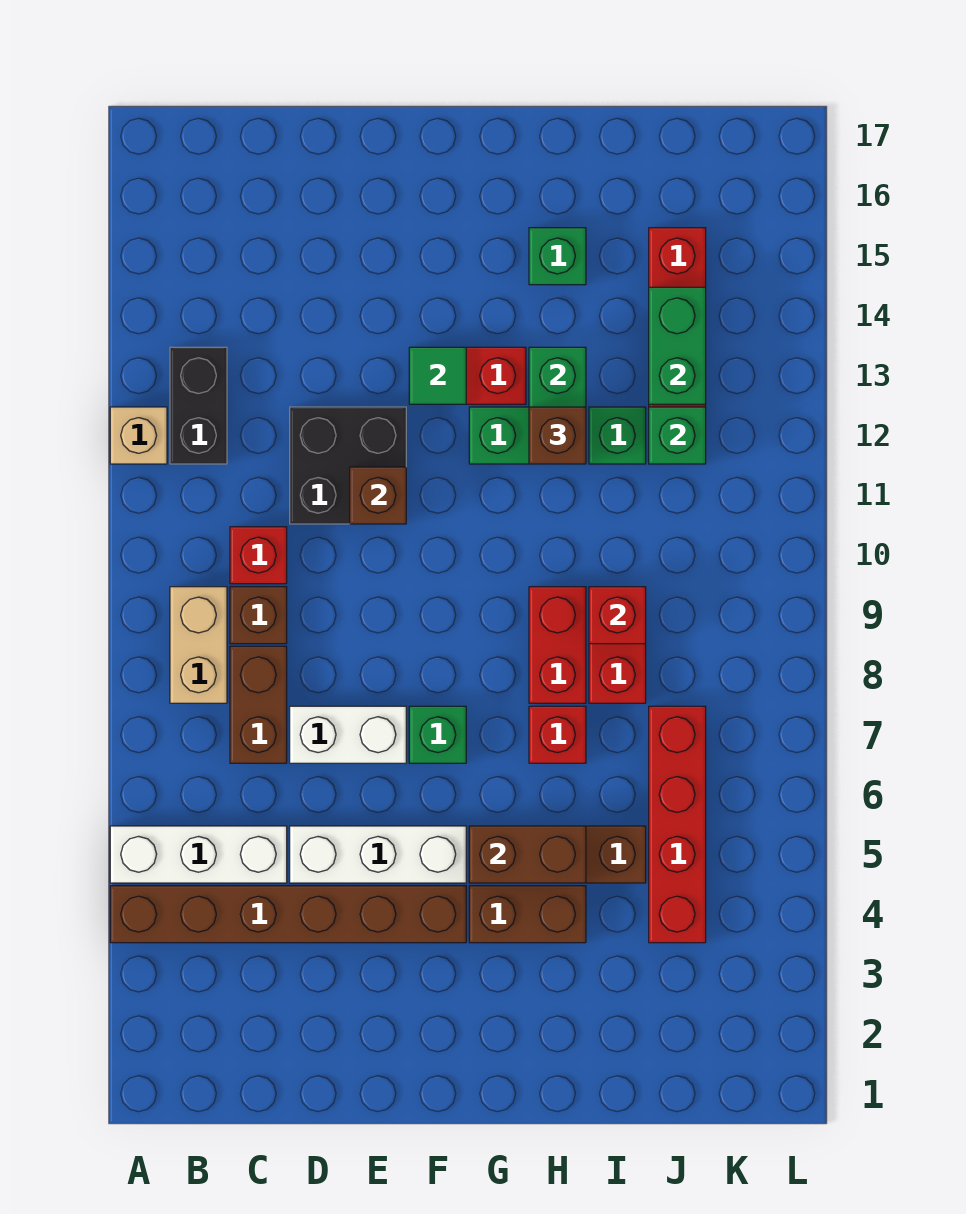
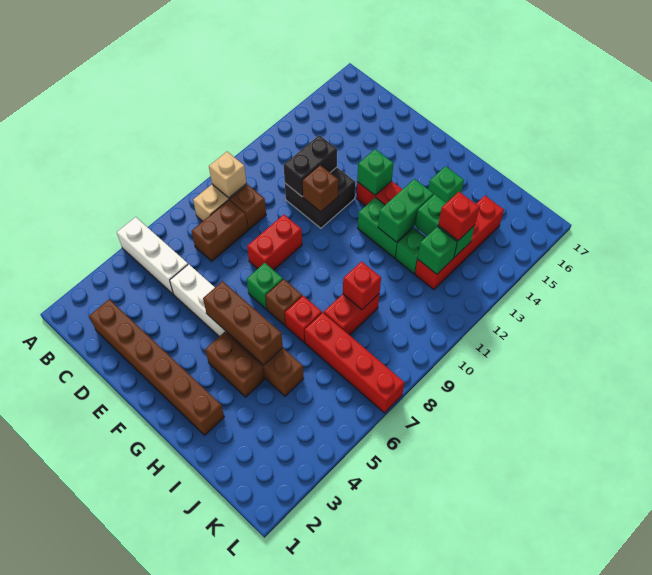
brown brick A4:F4 level 1 -> brown brick C2:H2 level 1
tan brick A12 level 1 -> tan brick B9 level 2
black brick B12:B13 level 1 -> black brick D11:D12 level 2
red brick C10 level 1 -> red brick J13 level 3
white brick D7:E7 level 1 -> none
green tile F13 level 2 -> green brick F13 level 2
brown brick G5:H5 level 2 -> brown brick F5:H5 level 2
red brick H8:H9 level 1 -> red brick E8:E9 level 1
brown brick H12 level 3 -> brown brick G7 level 1
red brick J4:J7 level 1 -> red brick I7:L7 level 1
green brick J13:J14 level 2 -> green brick I13:J13 level 2

